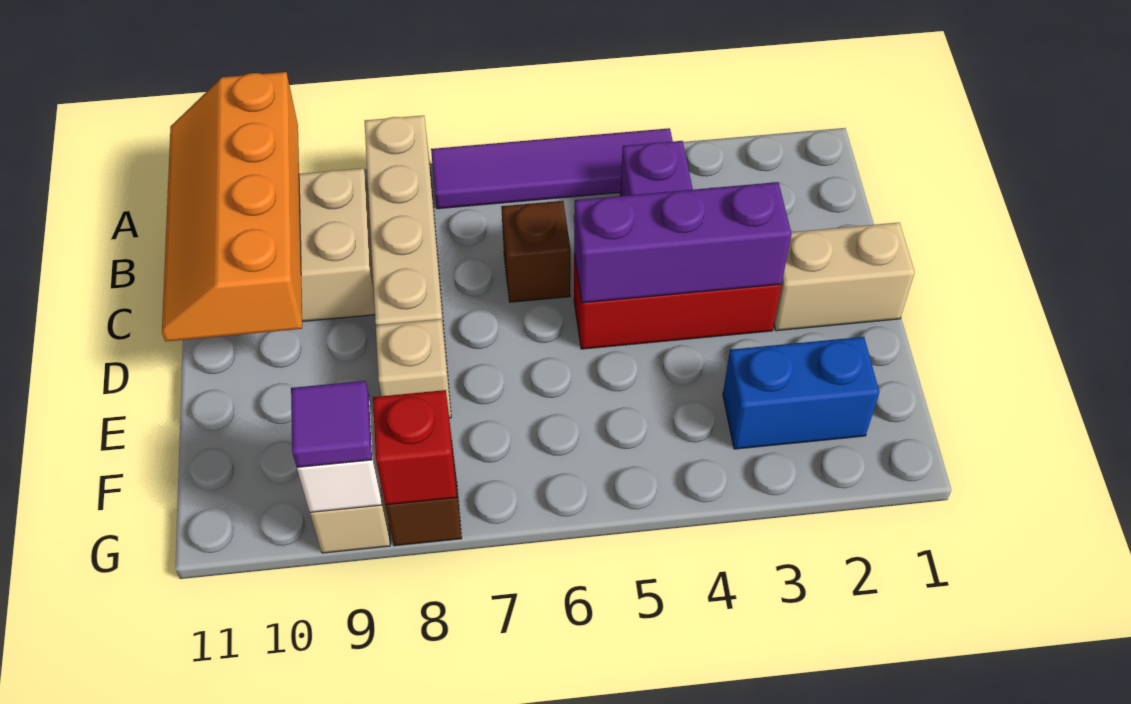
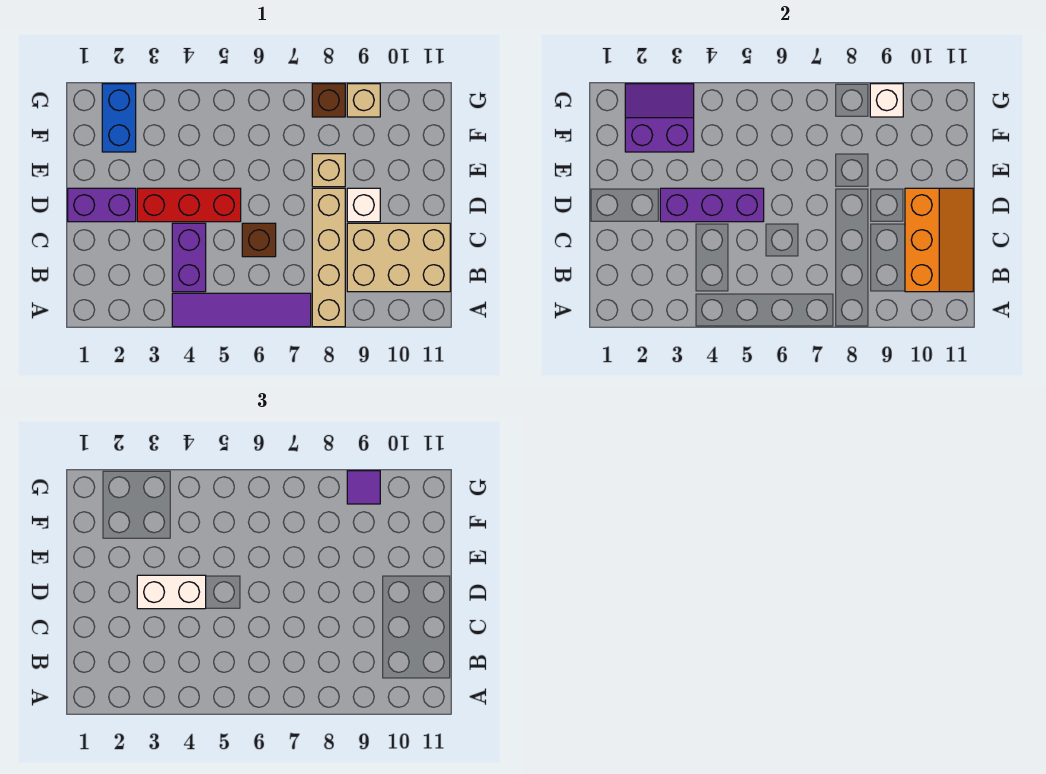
orange slope A10:D11 level 2 top 10 -> orange slope B10:D11 level 2 top 10
tan brick D1:D2 level 1 -> purple brick D1:D2 level 1
none -> white brick D3:D4 level 3
none -> white brick D9 level 1
blue brick F2:F3 level 1 -> blue brick F2:G2 level 1
none -> purple slope F2:G3 level 2 top F
red brick G8 level 2 -> none

